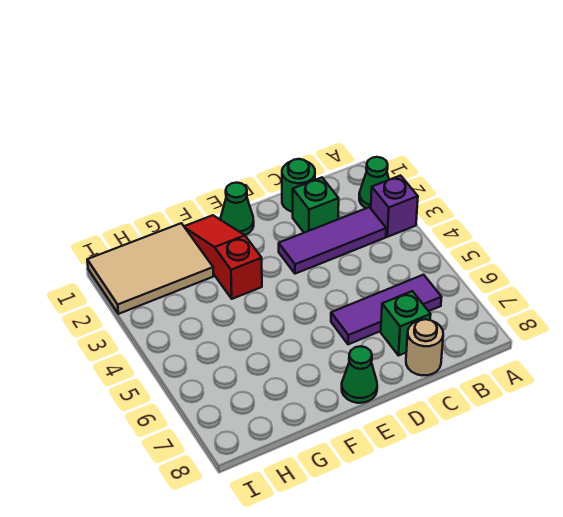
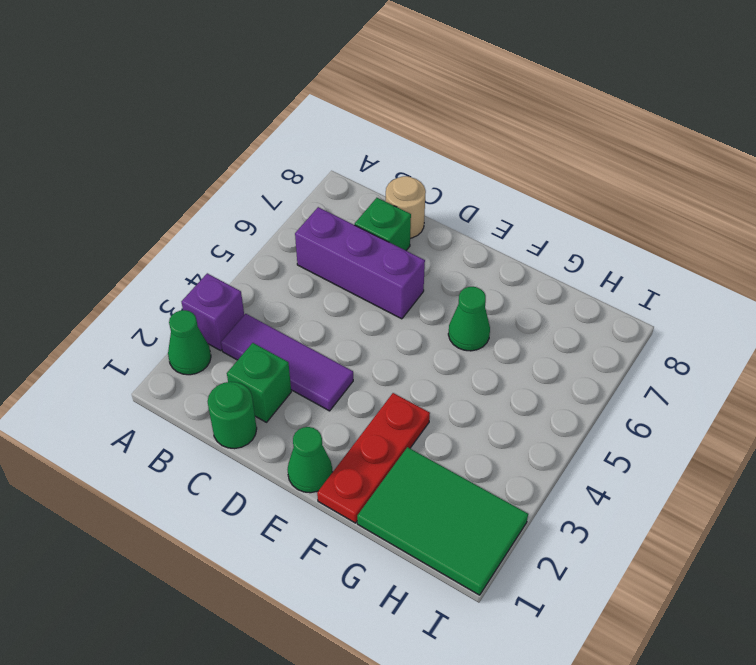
purple tile B6:D6 level 1 -> purple brick B6:D6 level 1
green cone E8 level 1 -> green cone F6 level 1
red slope F1:F3 level 1 top 3 -> red plate F1:F3 level 1
tan tile G1:I2 level 1 -> green tile G1:I2 level 1

